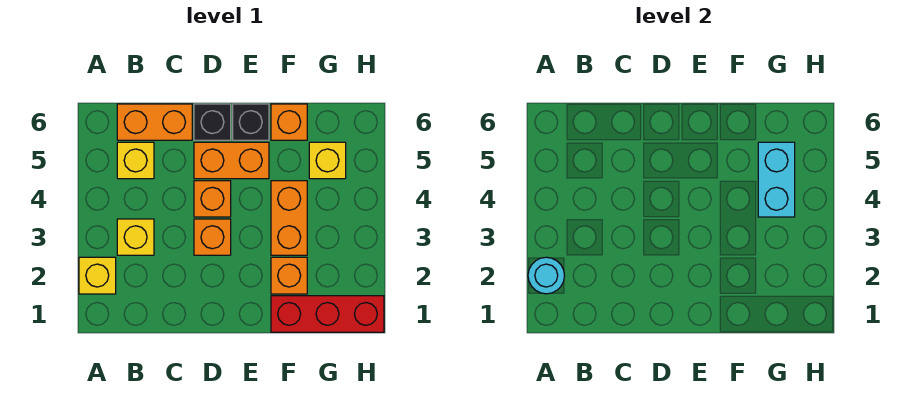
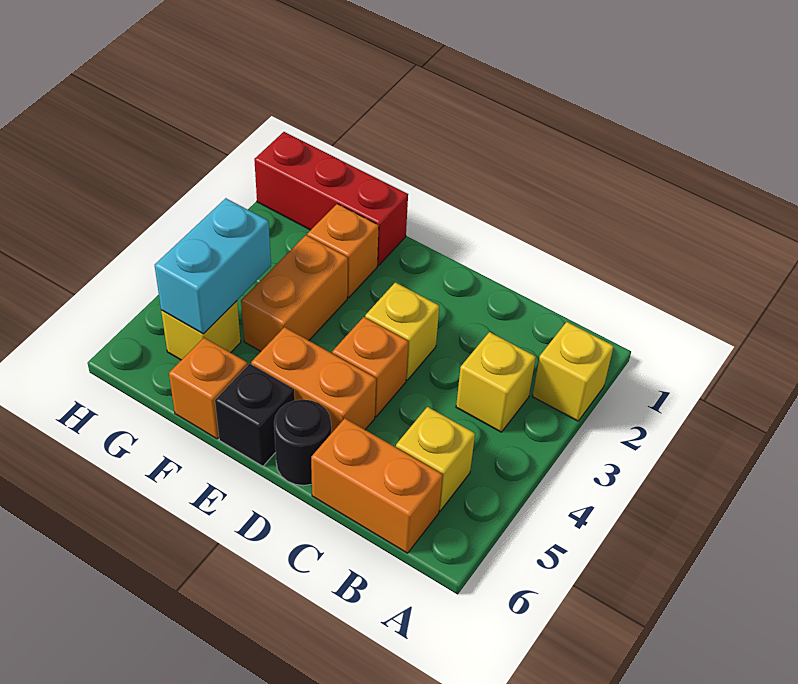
cyan round brick A2 level 2 -> none
orange brick D3 level 1 -> yellow brick D3 level 1
black brick D6 level 1 -> black round brick D6 level 1

